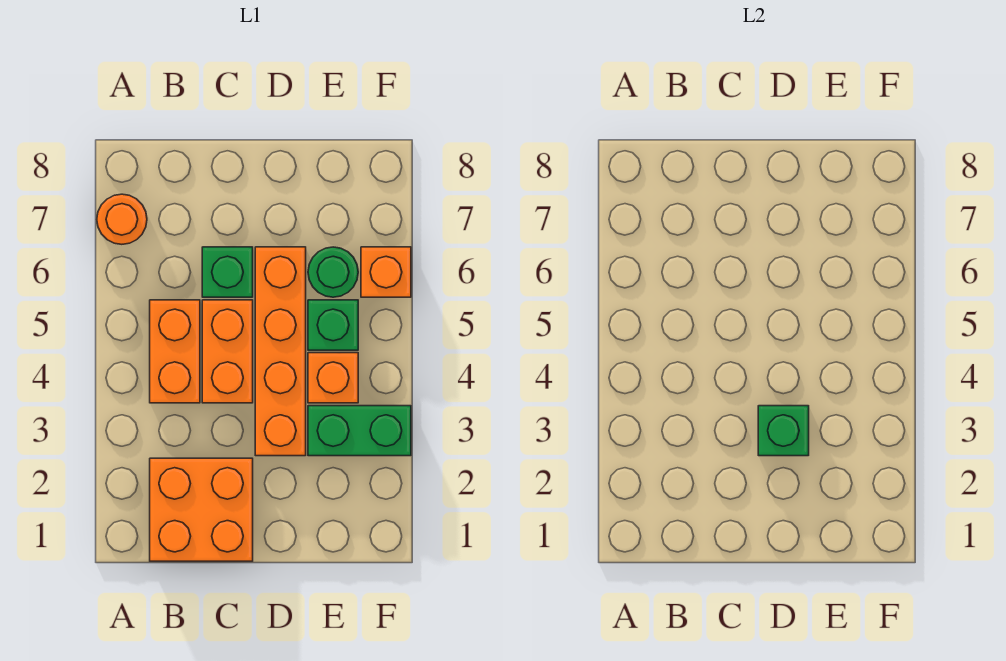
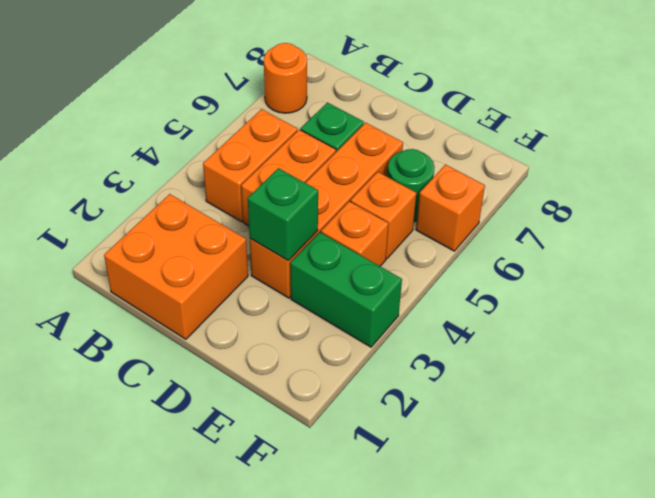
green brick E5 level 1 -> orange brick E5 level 1

